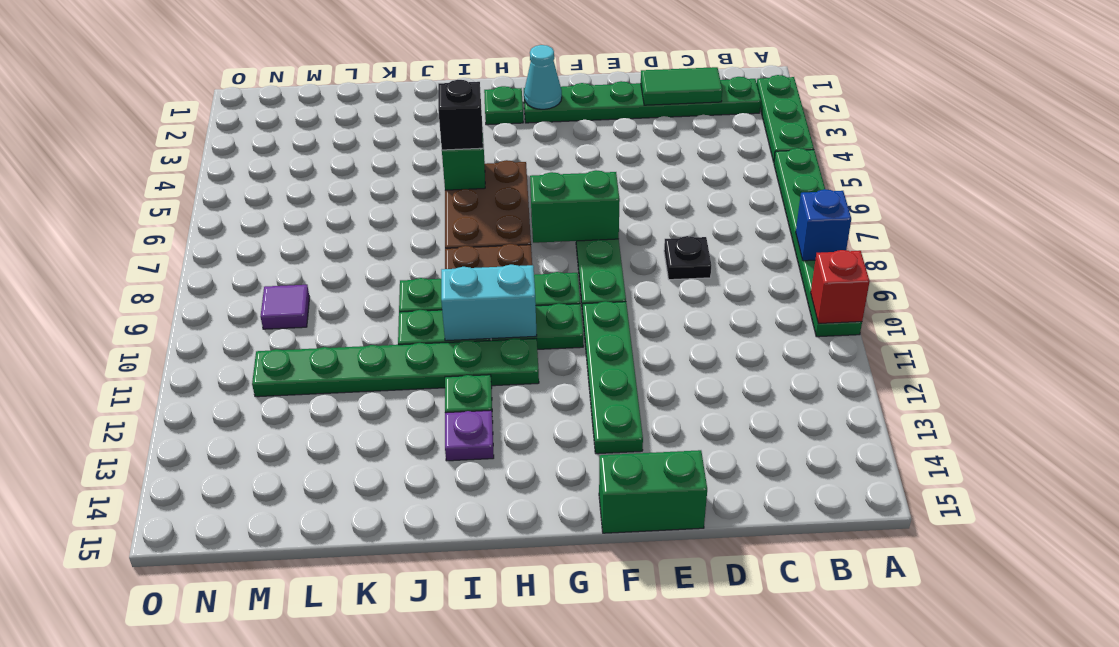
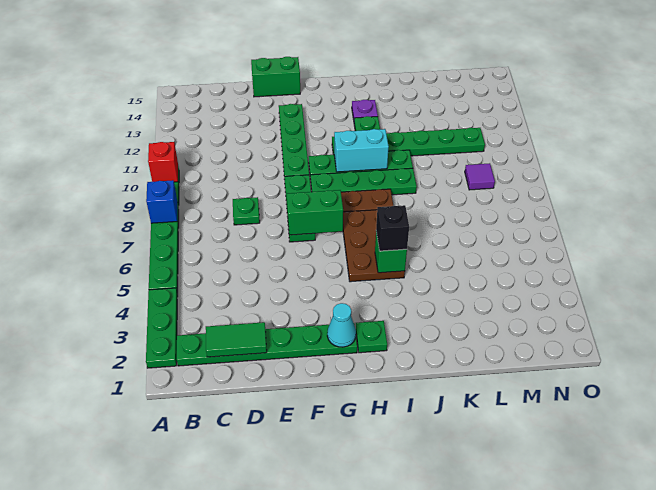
black plate D8 level 1 -> green plate D8 level 1

